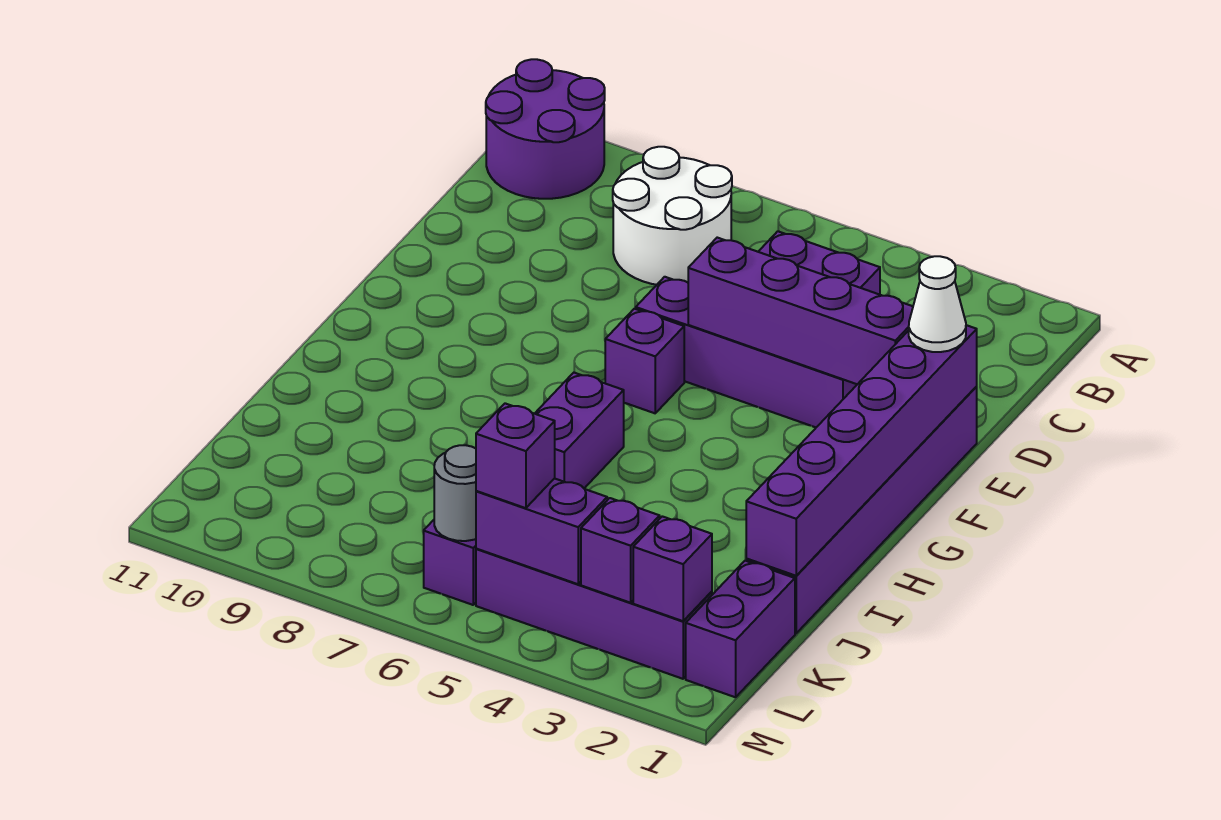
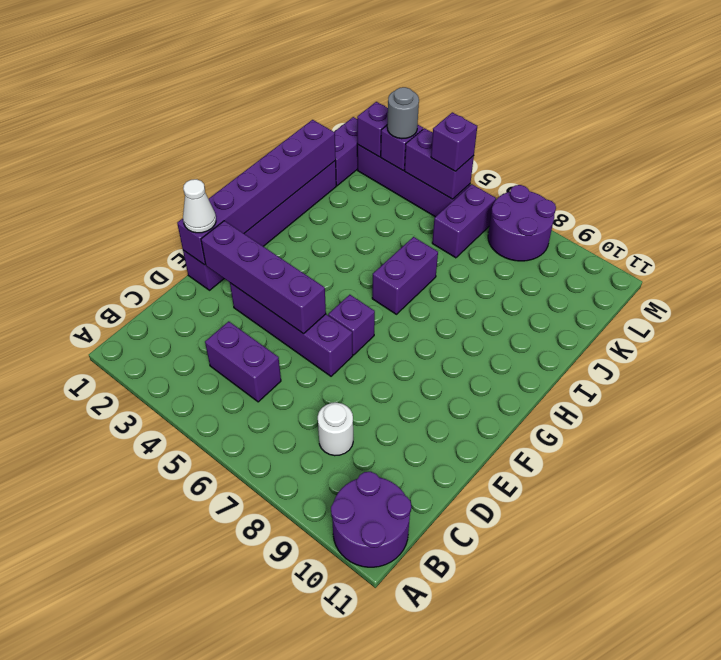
white round brick B7:C8 level 1 -> white round brick C8 level 1
grey round brick L6 level 2 -> grey round brick L3 level 3
none -> purple round brick L7:M8 level 1

